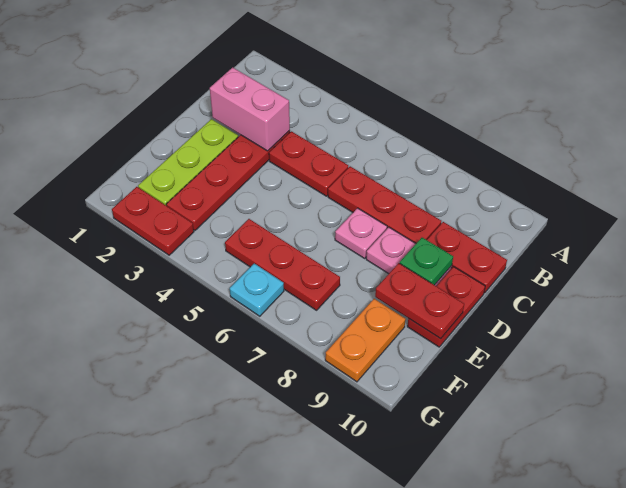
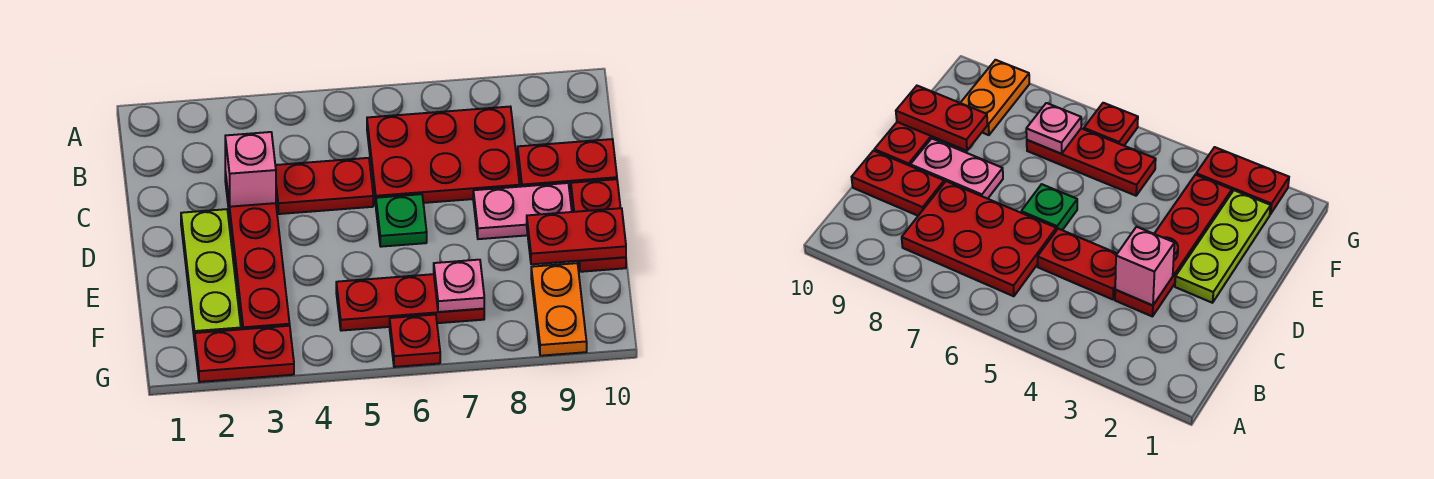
pink brick C2:C3 level 2 -> pink brick C3 level 2
red plate C6:C8 level 1 -> red plate B6:C8 level 1
pink plate D7 level 1 -> pink plate F7 level 2
green plate D9 level 2 -> green plate D6 level 1
cyan plate G6 level 1 -> red plate G6 level 1

